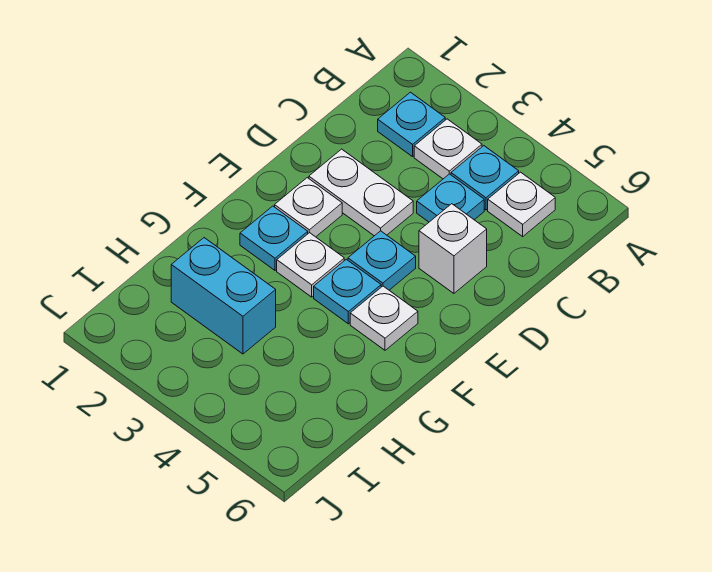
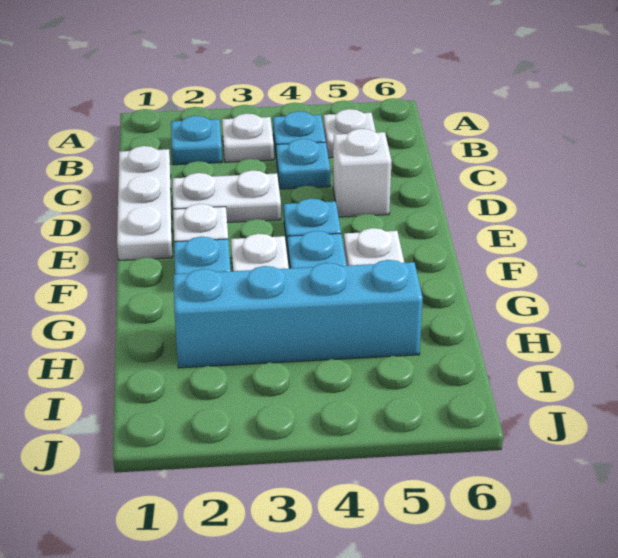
none -> white plate C1:E1 level 1
cyan brick H2:H3 level 1 -> cyan brick H2:H5 level 1

